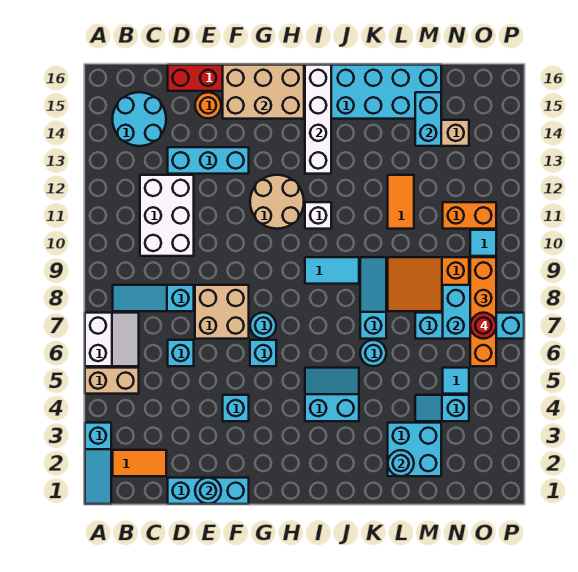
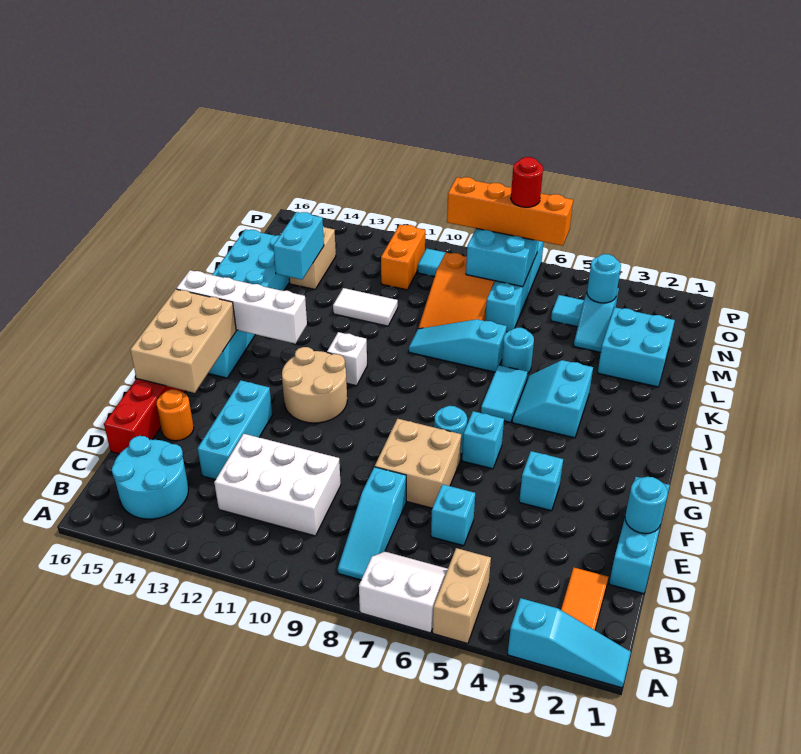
cyan tile I9:J9 level 1 -> cyan tile I6:J6 level 1
cyan round brick L2 level 2 -> cyan round brick N4 level 2
orange tile L11:L12 level 1 -> white tile L11:L12 level 1
cyan brick M14:M15 level 2 -> cyan brick L14:M14 level 2

